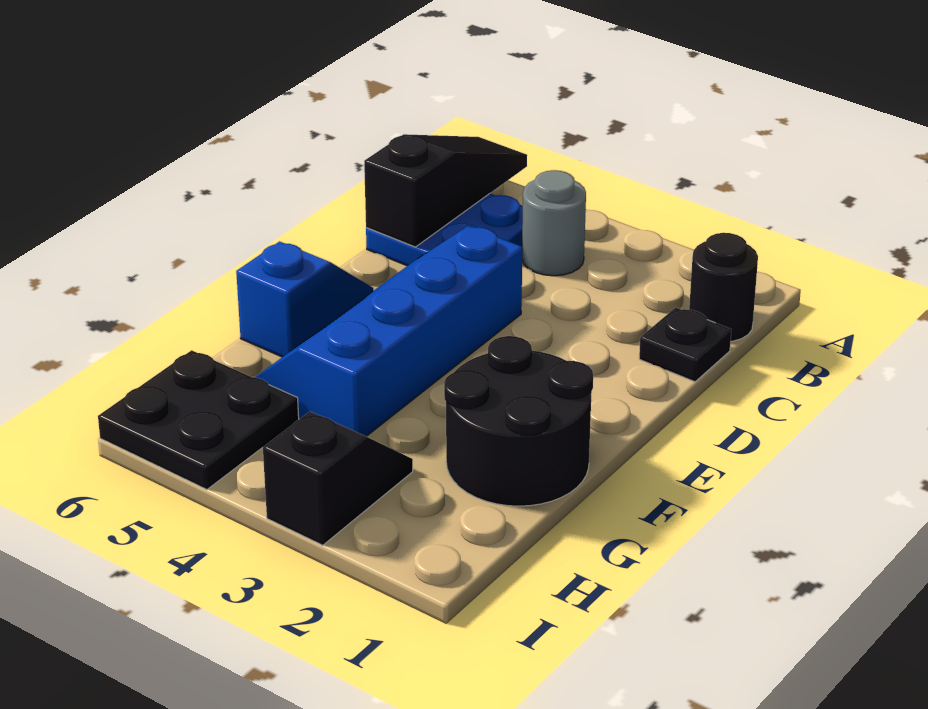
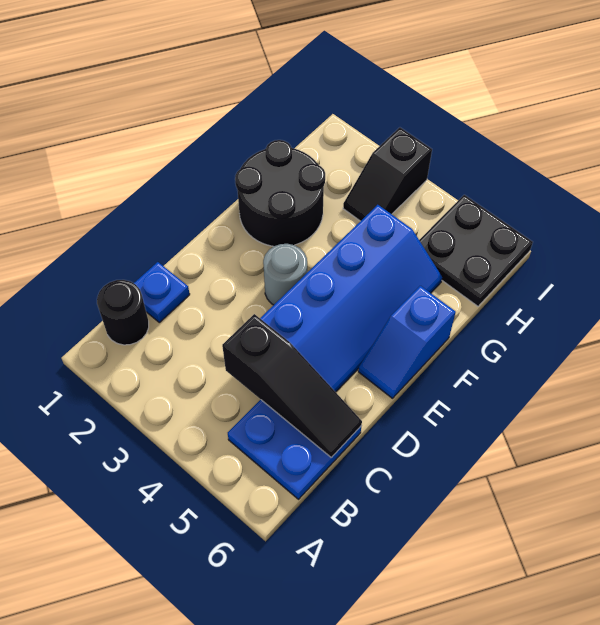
black slope A6:C6 level 2 top C -> black slope C4:C6 level 2 top 4
grey round brick B4 level 1 -> grey round brick E3 level 1
black plate C1 level 1 -> blue plate C1 level 1

